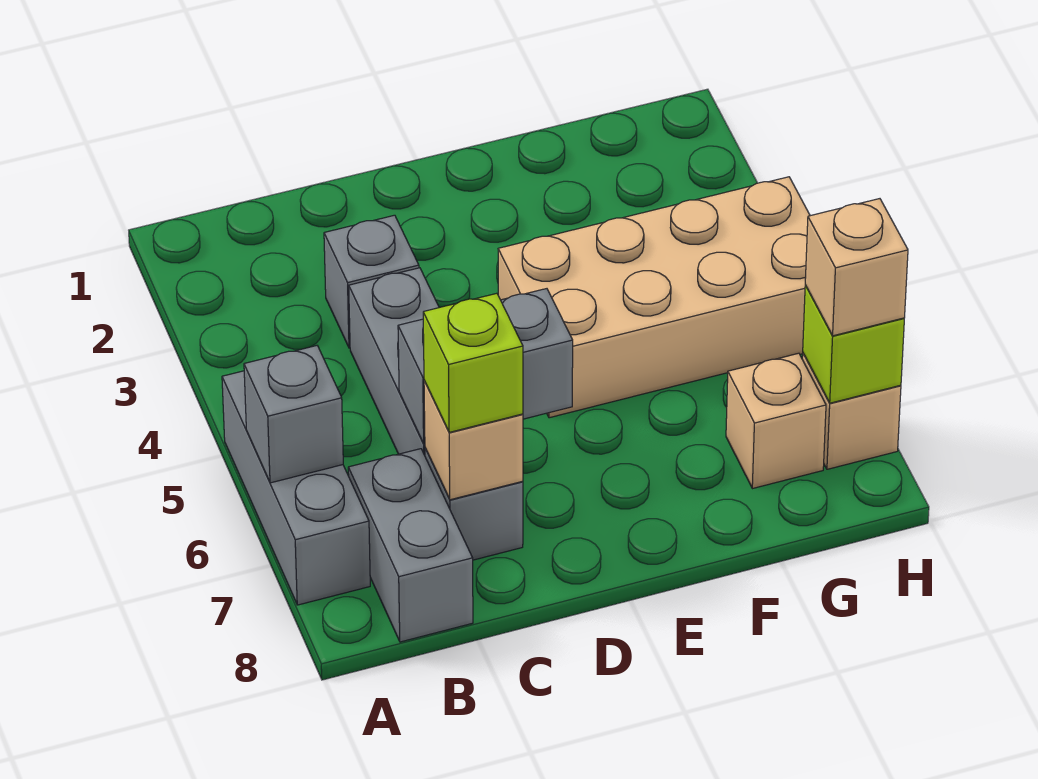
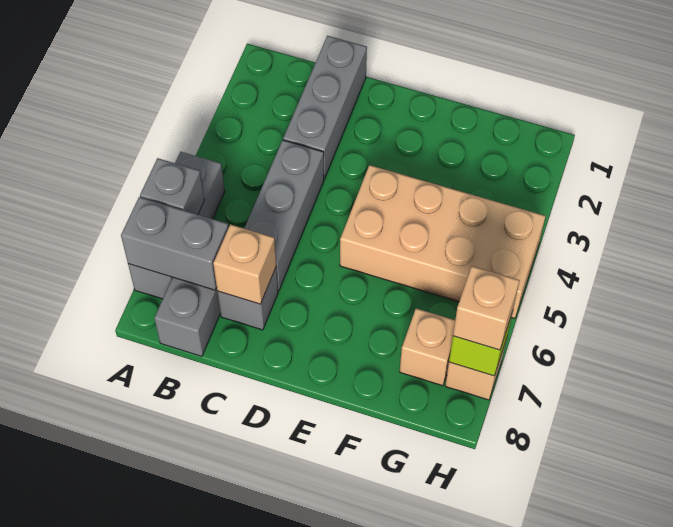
grey brick C3 level 1 -> grey brick C1:C3 level 1
grey brick C6:D6 level 2 -> grey brick A7:B7 level 2
lime brick C7 level 3 -> none

